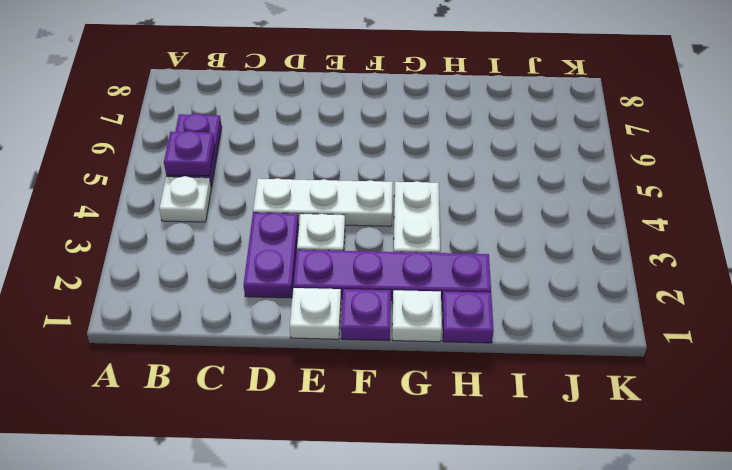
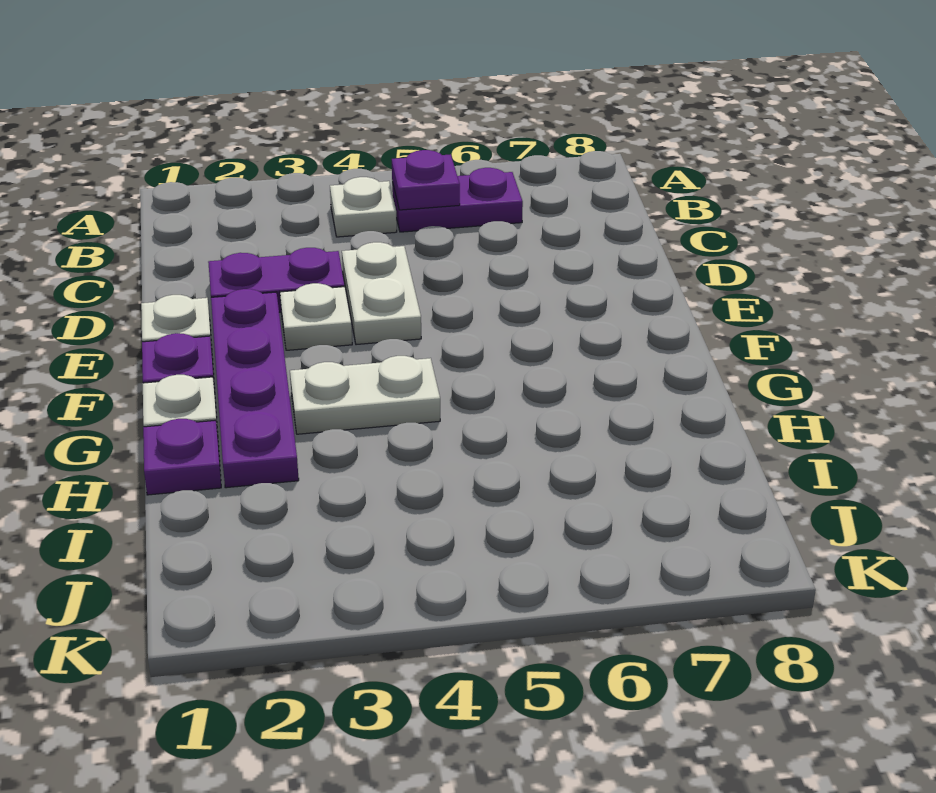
white plate D4:F4 level 1 -> white plate D4:E4 level 1

